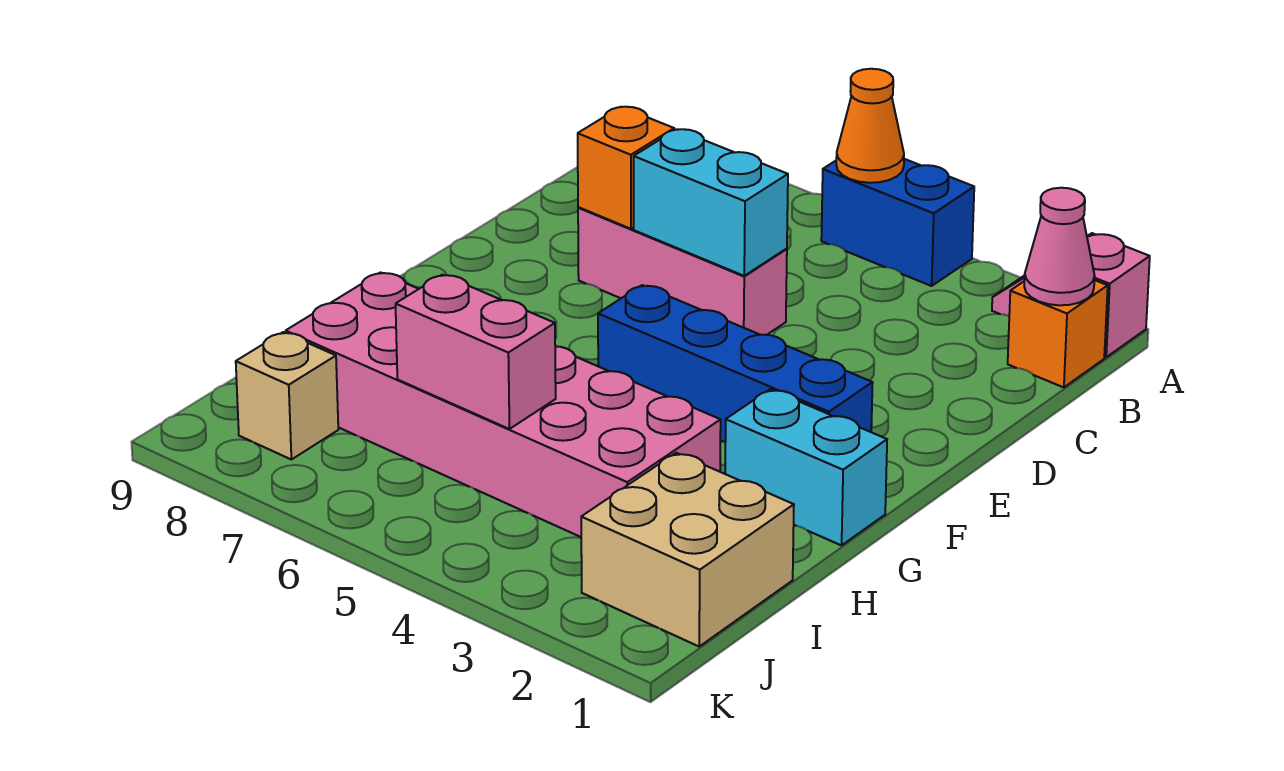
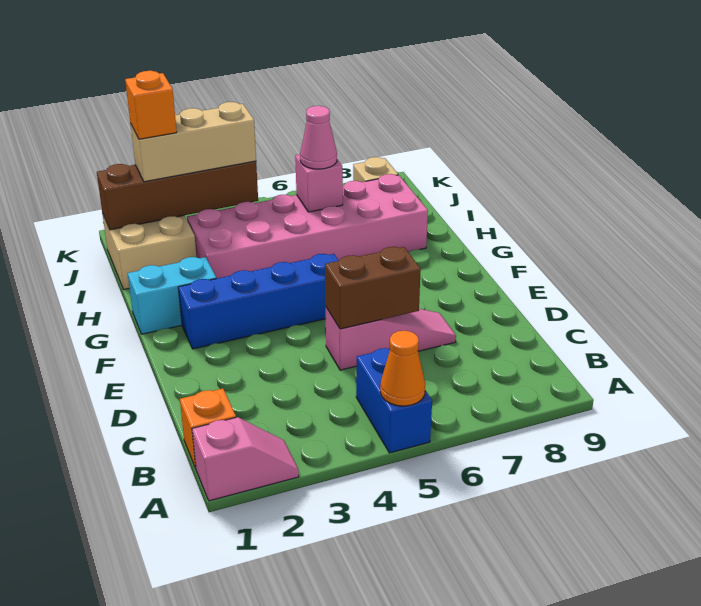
blue brick A4:A5 level 1 -> blue brick A5:B5 level 1
pink cone B1 level 2 -> pink cone I6 level 3
pink brick D5:D7 level 1 -> pink slope D5:D7 level 1 top 5
cyan brick D5:D6 level 2 -> brown brick D5:D6 level 2
orange brick D7 level 2 -> orange brick J2 level 4
pink brick I5:I6 level 2 -> pink brick I6 level 2
none -> brown brick J1:J4 level 2
none -> tan brick J2:J4 level 3

